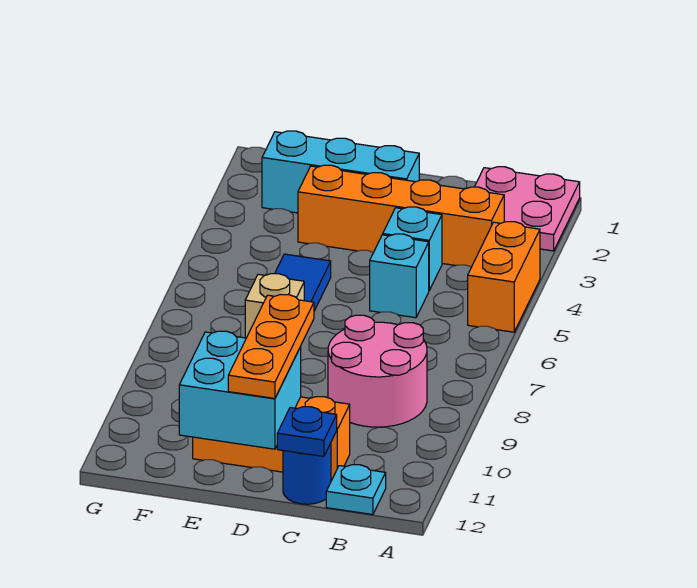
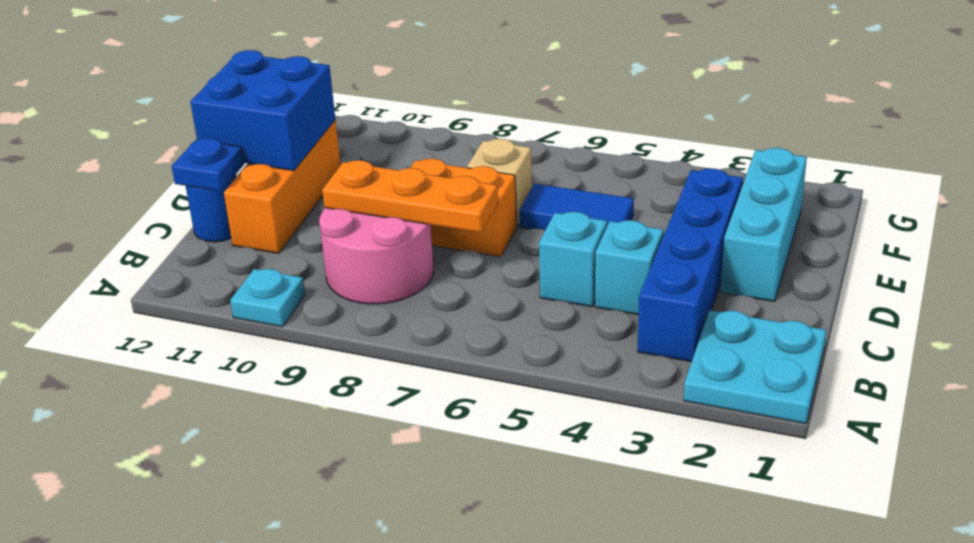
pink plate A1:B2 level 1 -> cyan plate A1:B2 level 1
orange brick A4:A5 level 1 -> orange brick D7:D8 level 1
orange brick B3:E3 level 1 -> blue brick B3:E3 level 1
cyan plate B12 level 1 -> cyan plate A10 level 1
orange plate D10:D12 level 3 -> orange plate C7:C9 level 2
cyan brick D11:E12 level 2 -> blue brick D11:E12 level 2

